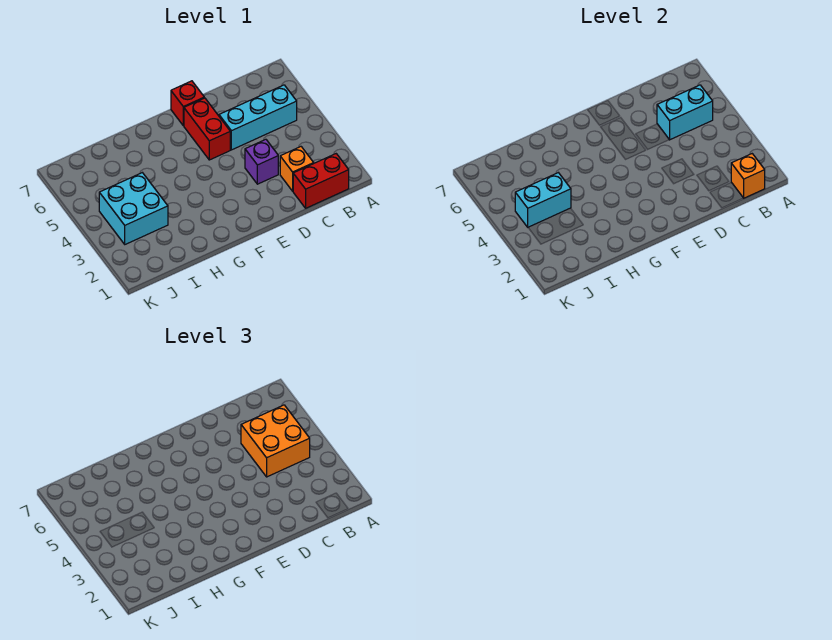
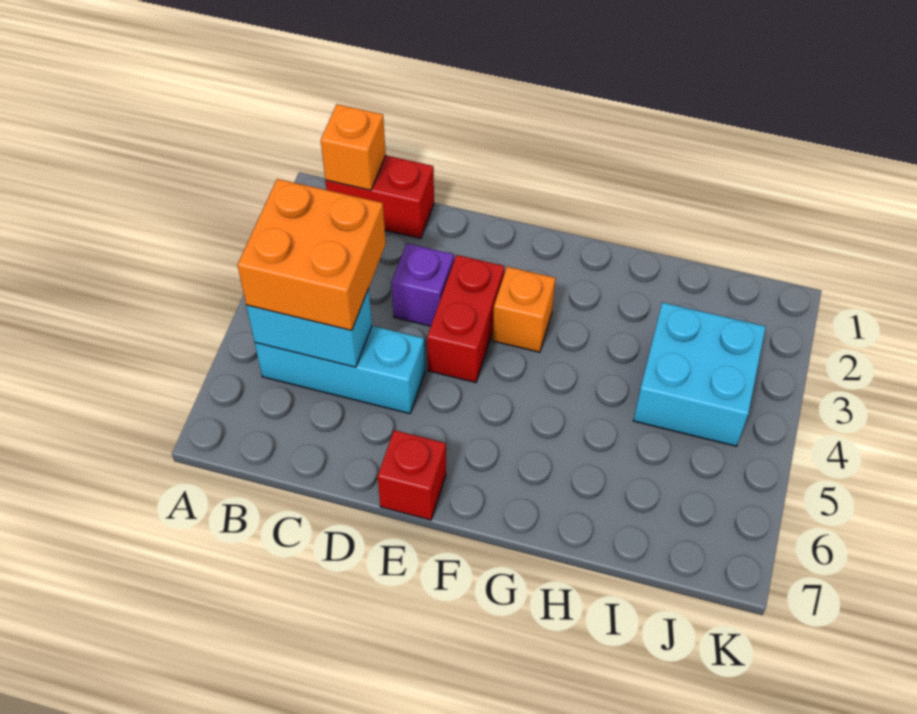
orange brick C2 level 1 -> orange brick F3 level 1
red brick E5:E6 level 1 -> red brick E3:E4 level 1
cyan brick I4:J4 level 2 -> none

